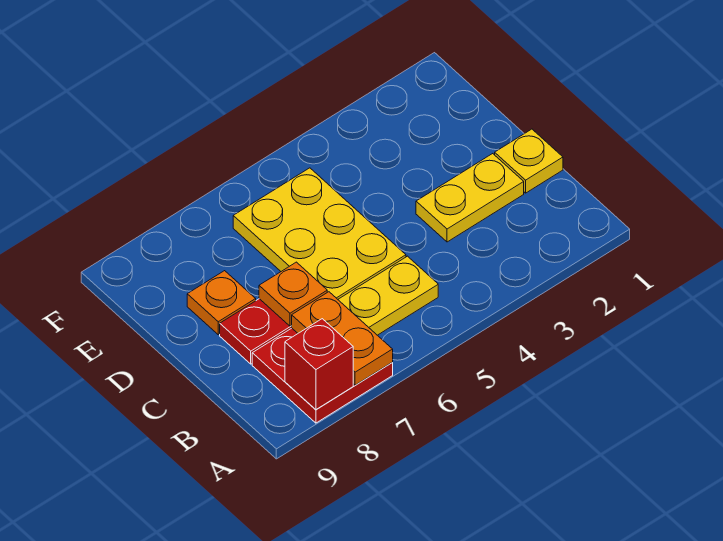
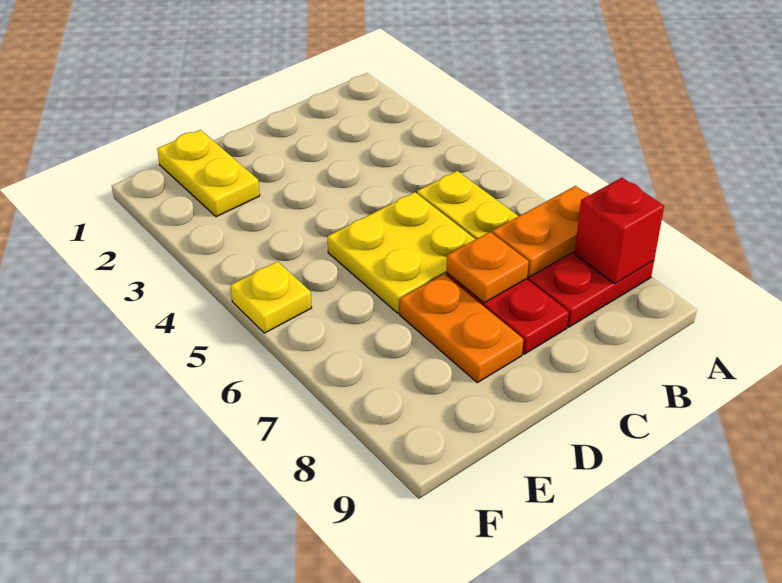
yellow plate C1 level 1 -> yellow plate F5 level 1
yellow plate C2:C3 level 1 -> yellow plate E1:E2 level 1
yellow plate C5:E6 level 1 -> yellow plate C5:D6 level 1
orange plate D8 level 1 -> orange plate D7:D8 level 1

